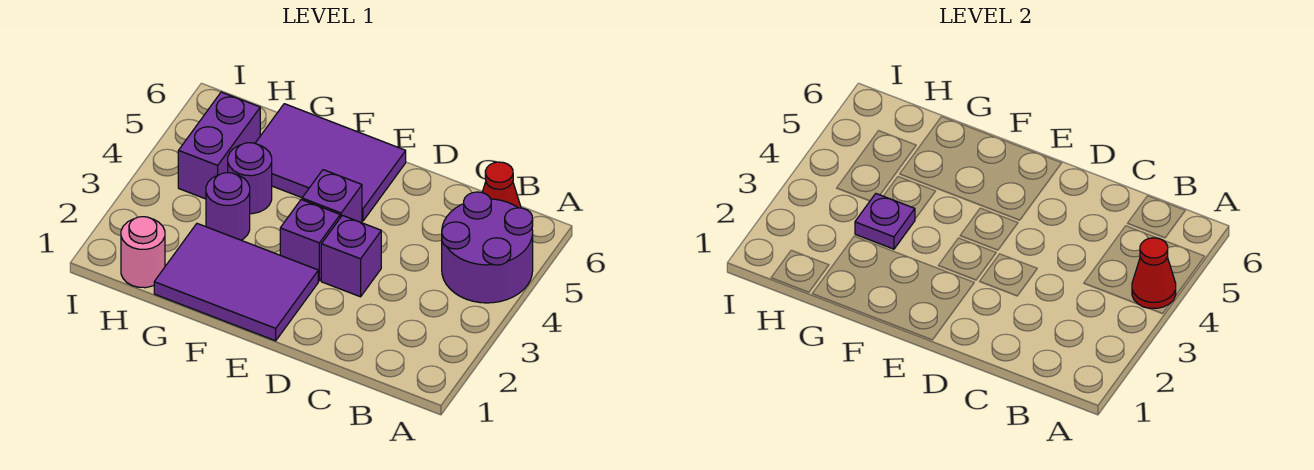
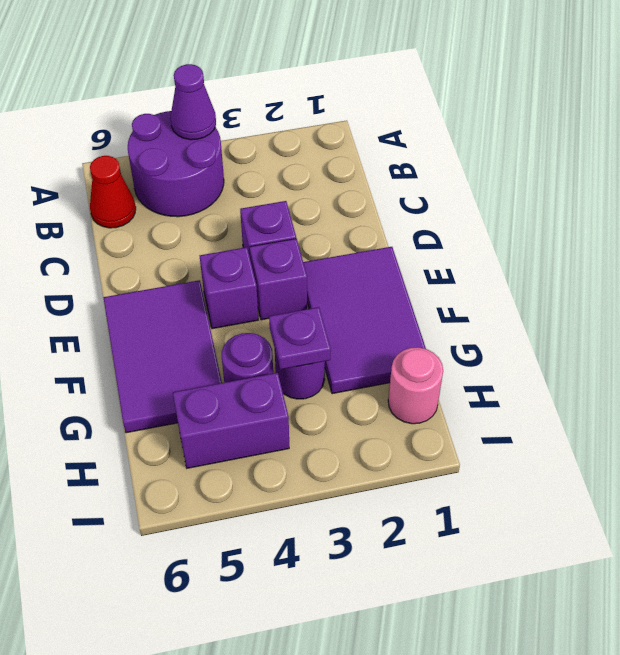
red cone A4 level 2 -> purple cone A4 level 2

